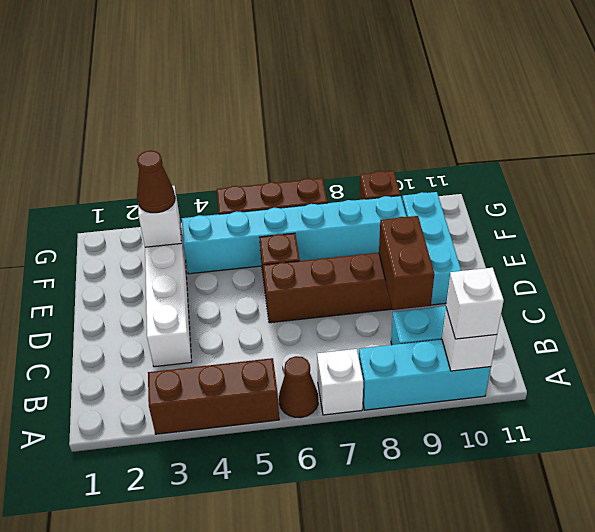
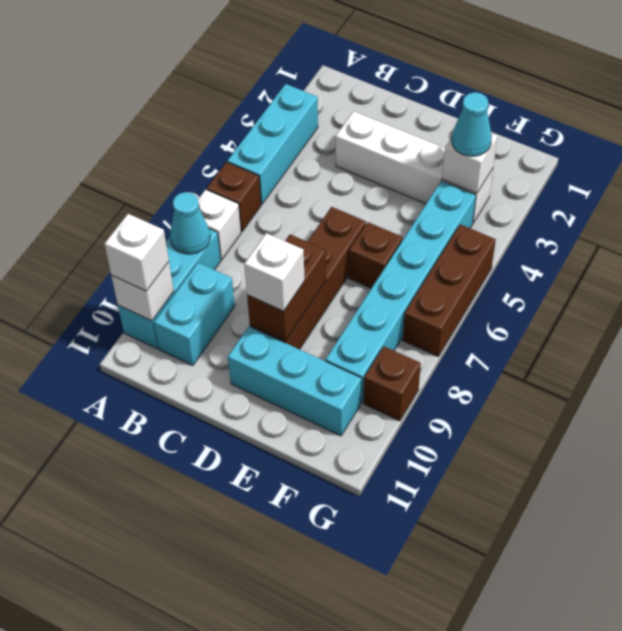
brown brick A3:A5 level 1 -> cyan brick A3:A5 level 1
brown cone A6 level 1 -> brown brick A6 level 1
none -> cyan cone A8 level 2
brown brick C9:D9 level 2 -> brown brick D8:D9 level 2
none -> white brick D9 level 3
brown cone F3 level 3 -> cyan cone F3 level 3

